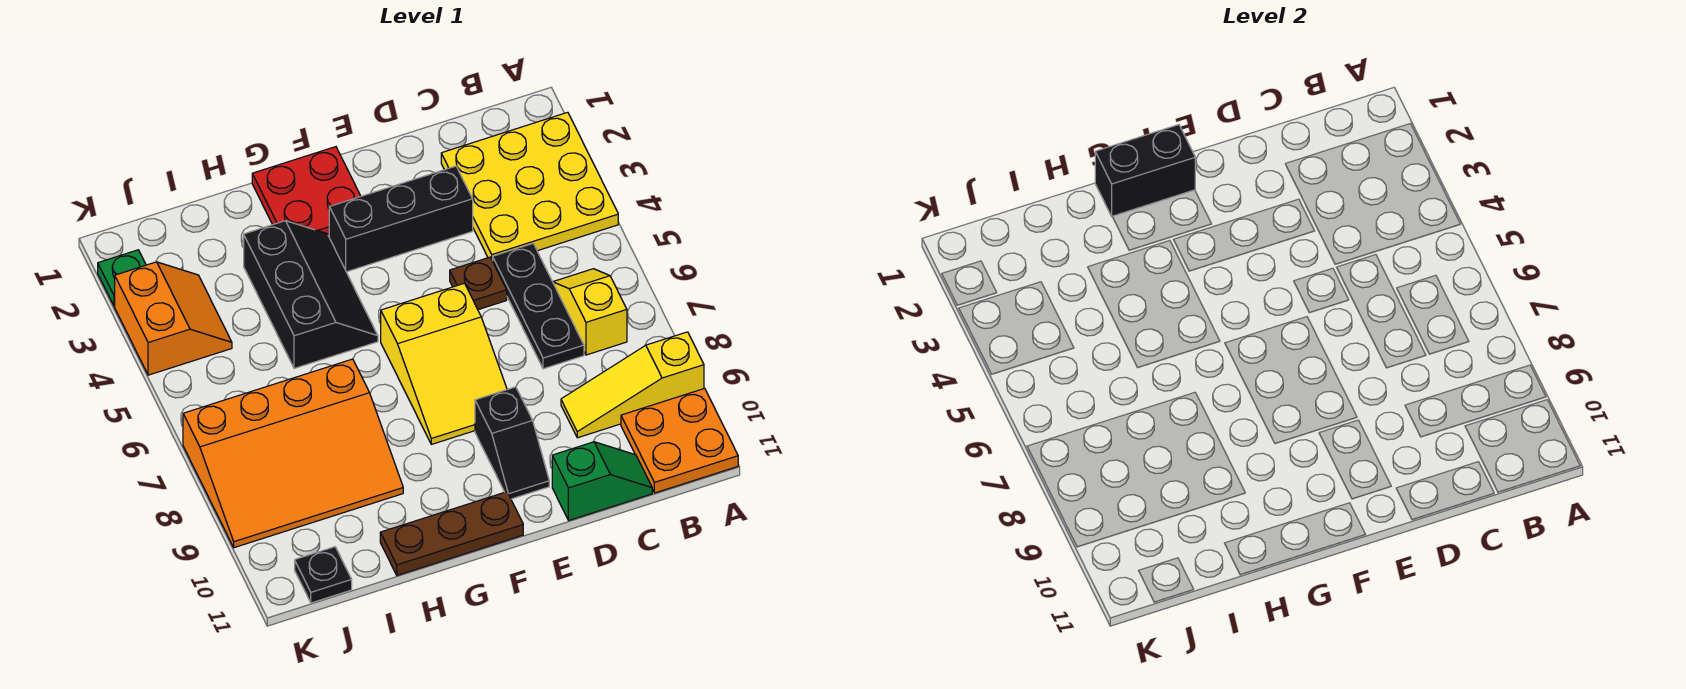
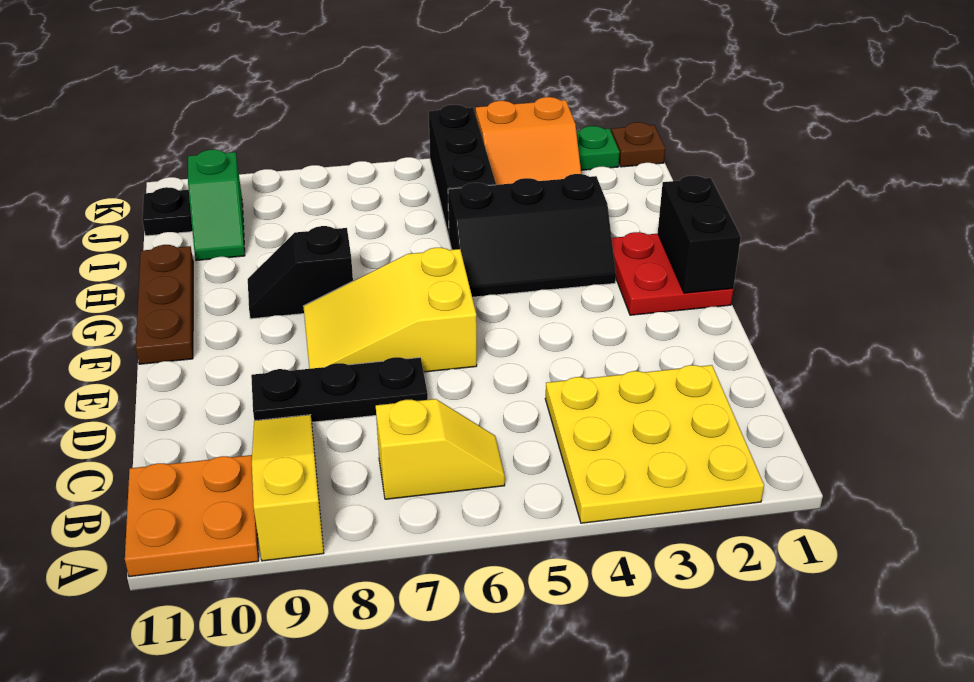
black plate C5:C7 level 1 -> black plate D7:D9 level 1
green slope C11:D11 level 1 top D -> green slope I10:J10 level 1 top J
black brick D3:F3 level 1 -> black brick I5:K5 level 1
brown plate D5 level 1 -> brown plate K1 level 1
black slope E9:E10 level 1 top 9 -> black slope G8:G9 level 1 top 8
orange slope H7:K9 level 1 top 7 -> none

